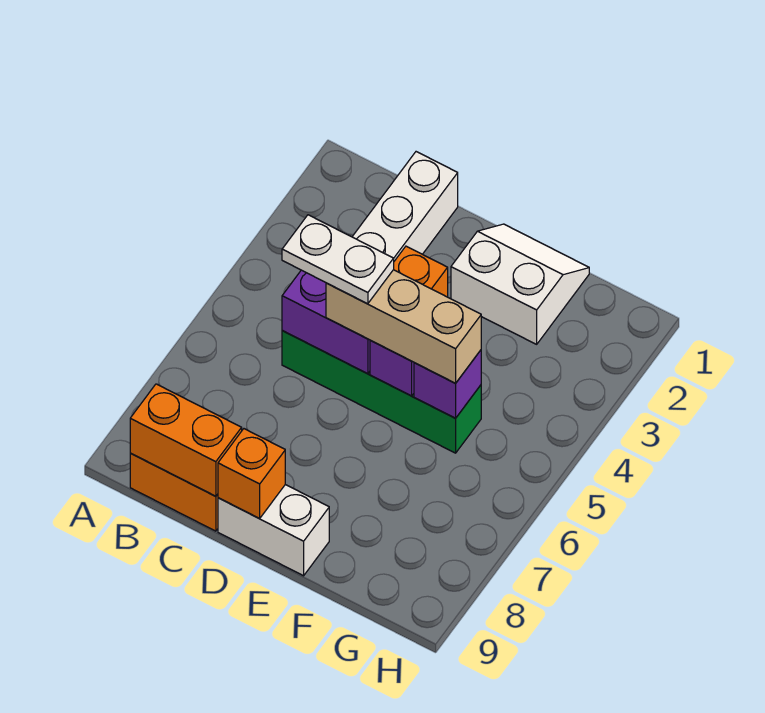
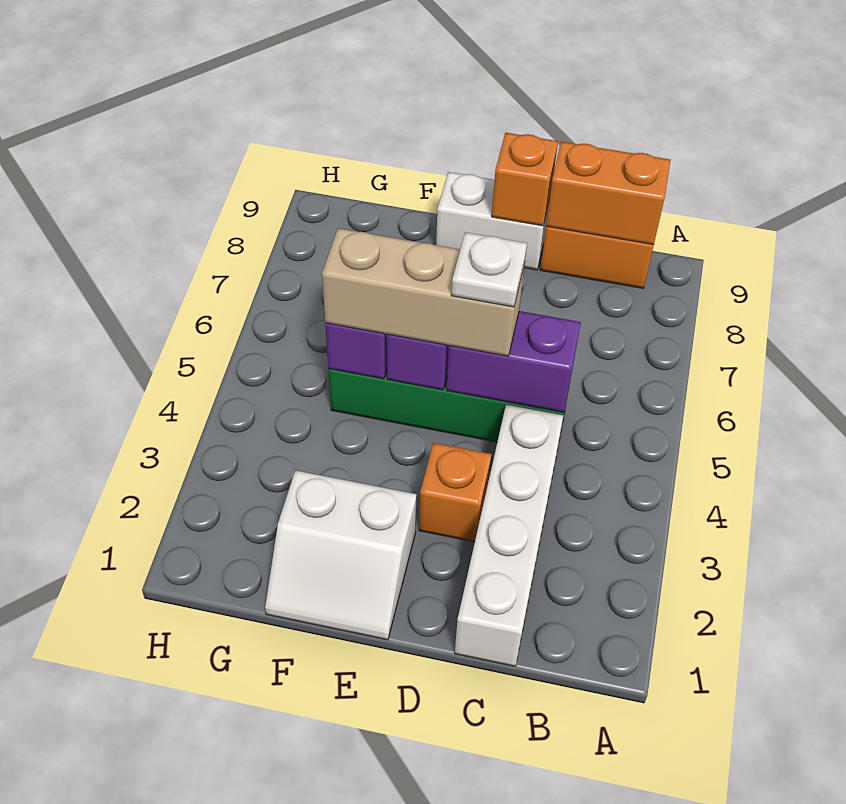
white plate C5:D5 level 4 -> white plate D5 level 4

